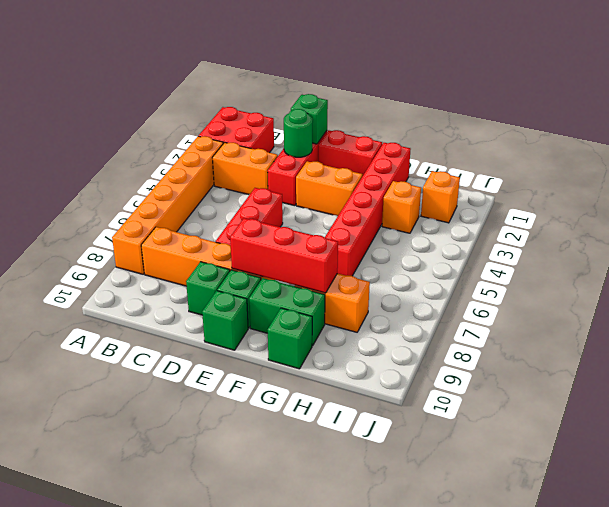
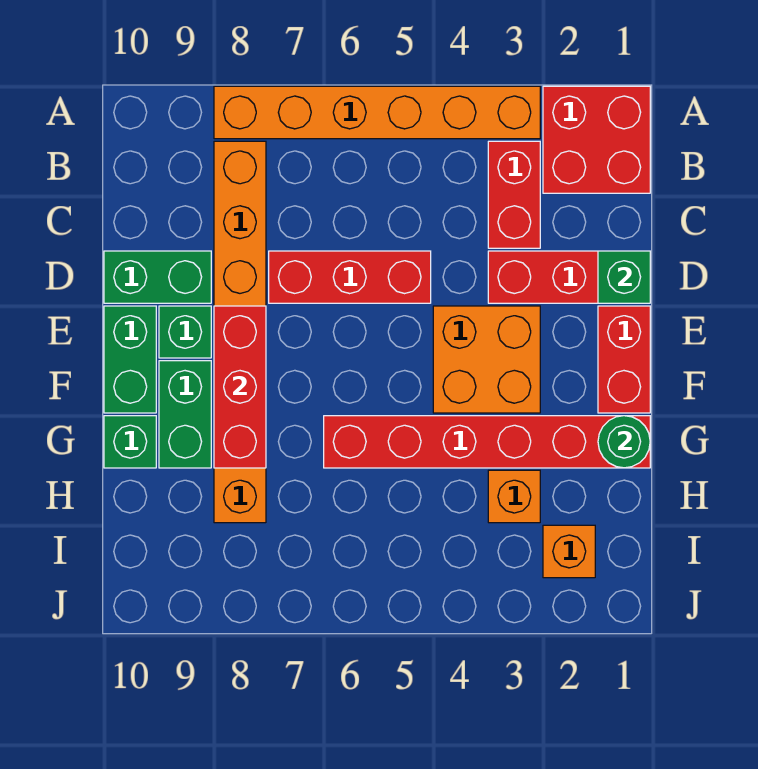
orange brick B3:C3 level 1 -> red brick B3:C3 level 1
green round brick D2 level 2 -> green round brick G1 level 2
green brick D9 level 1 -> green brick D9:D10 level 1
orange brick E3:F3 level 1 -> orange brick E3:F4 level 1
green brick E10 level 1 -> green brick E10:F10 level 1

